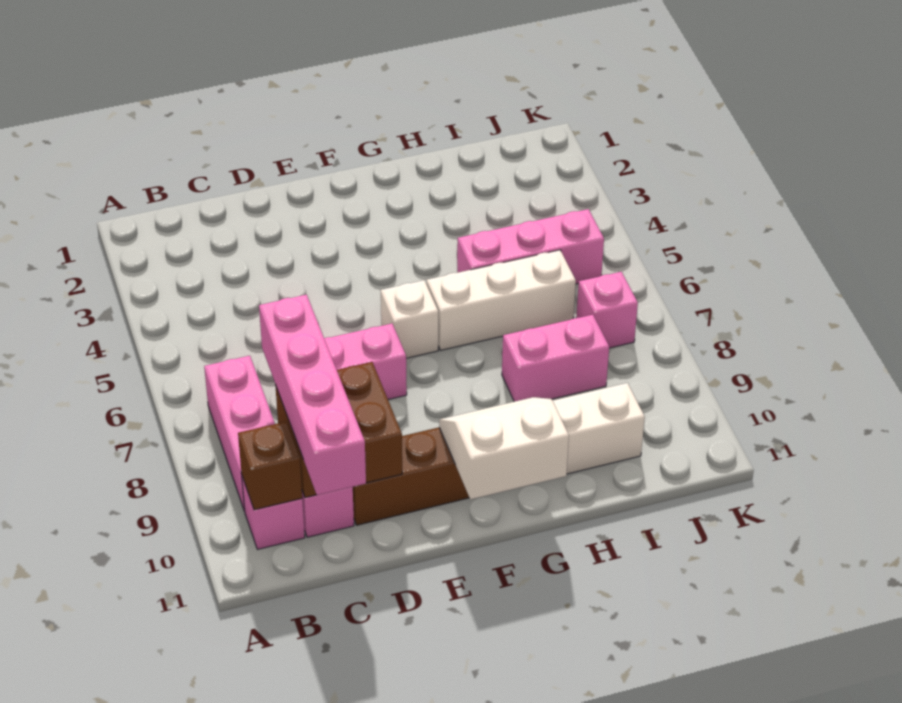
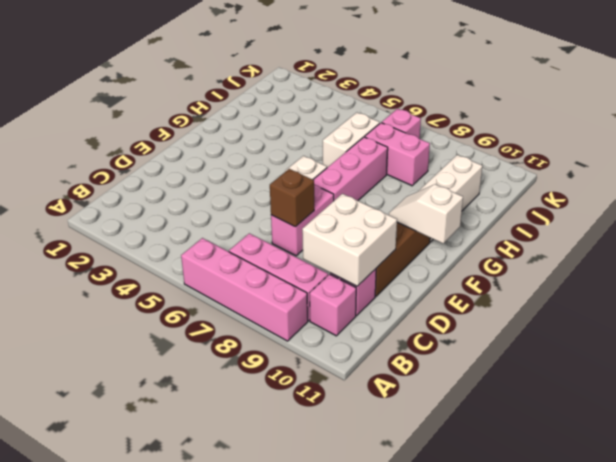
brown brick B10 level 2 -> brown brick D7 level 2
pink brick C8:C11 level 3 -> pink brick A6:A9 level 1
brown brick C9:D10 level 2 -> white brick C9:D10 level 2
white slope F10:G11 level 2 top 11 -> white slope F10:F11 level 2 top 11
white brick G6:I6 level 1 -> white brick H6:I6 level 1
pink brick H5:J5 level 1 -> pink brick F7:H7 level 1
pink brick H8:I8 level 1 -> pink brick I7:I8 level 1

